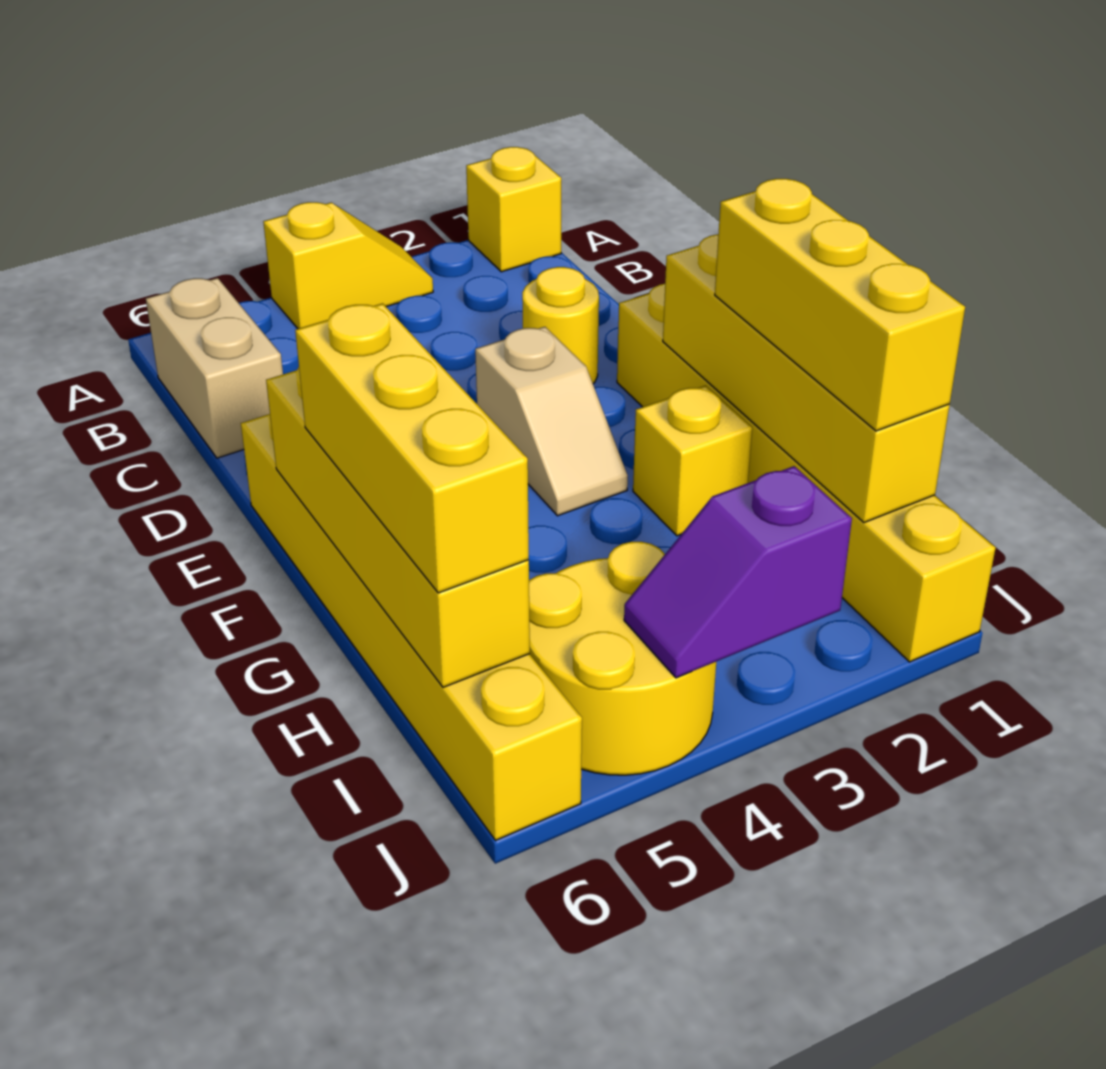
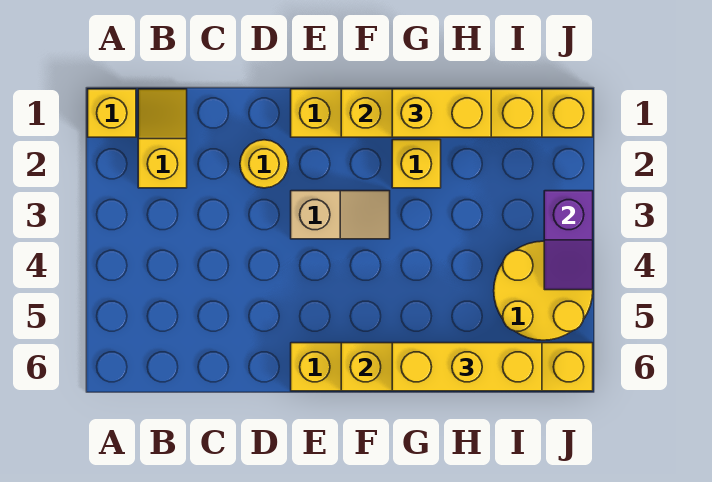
yellow slope A3:A4 level 1 top 4 -> yellow slope B1:B2 level 1 top 2
tan brick B6:C6 level 1 -> none
yellow brick G1:I1 level 3 -> yellow brick G1:H1 level 3

